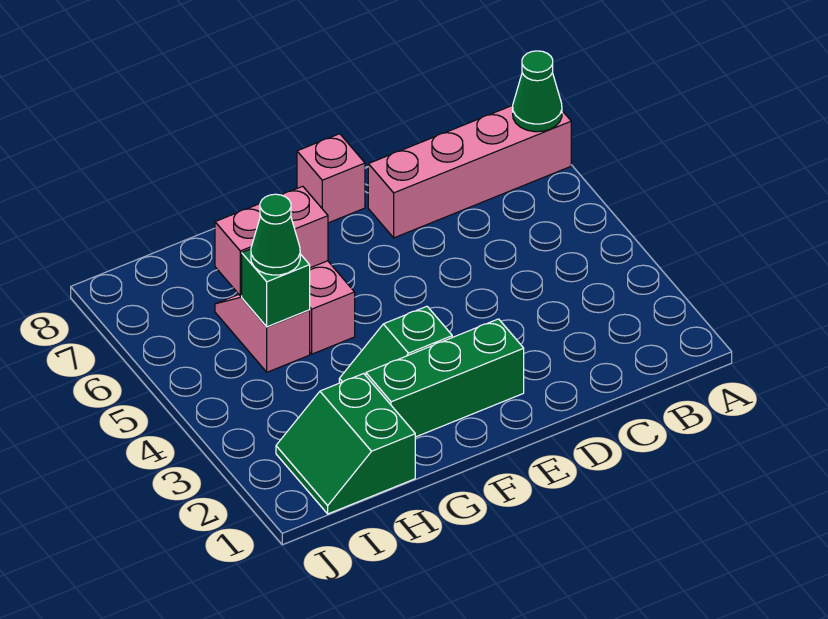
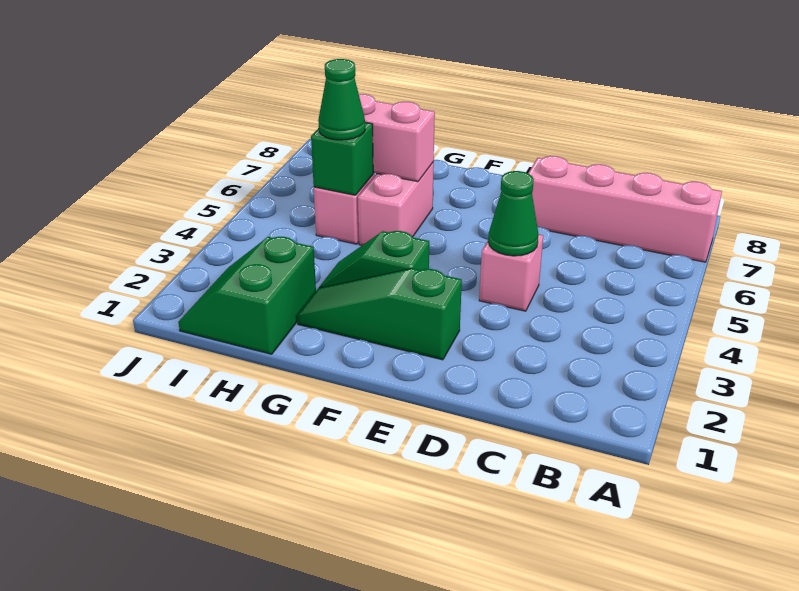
green cone A7 level 2 -> green cone D4 level 2
green brick E2:G2 level 1 -> green slope E2:G2 level 1 top E
pink brick E8 level 1 -> pink brick D4 level 1

